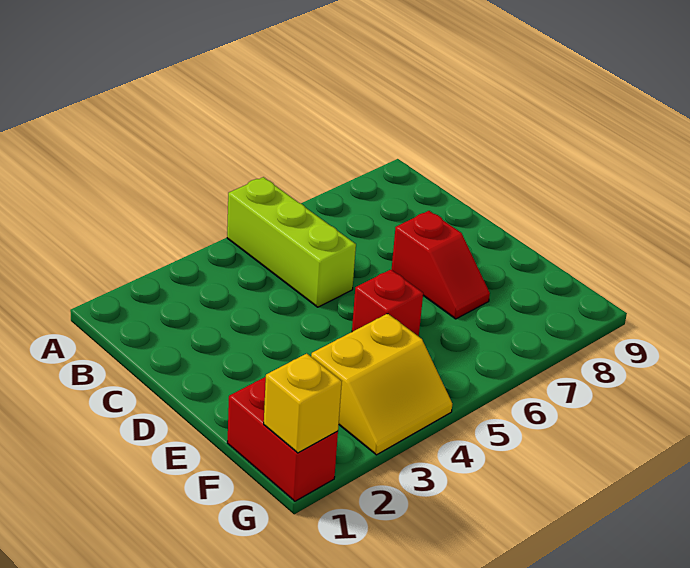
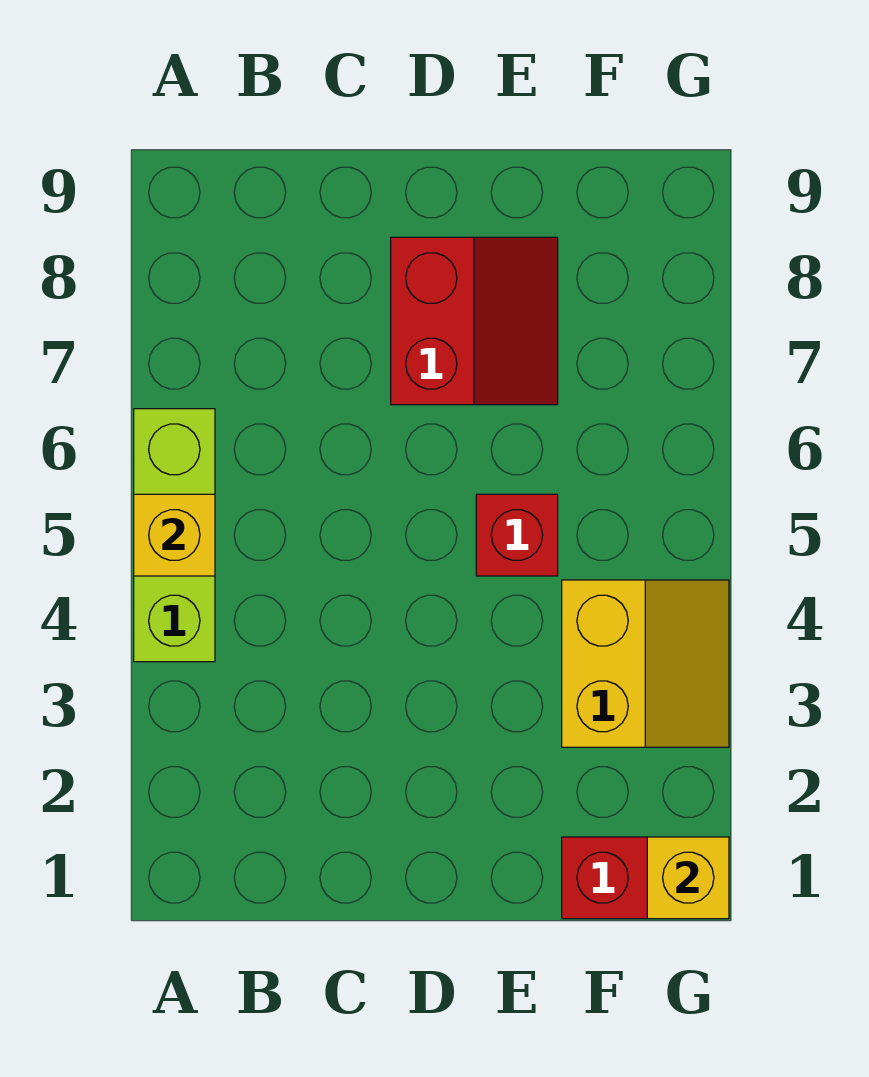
lime brick A5:C5 level 1 -> lime brick A4:A6 level 1
none -> yellow brick A5 level 2
red slope D7:E7 level 1 top D -> red slope D7:E8 level 1 top D

